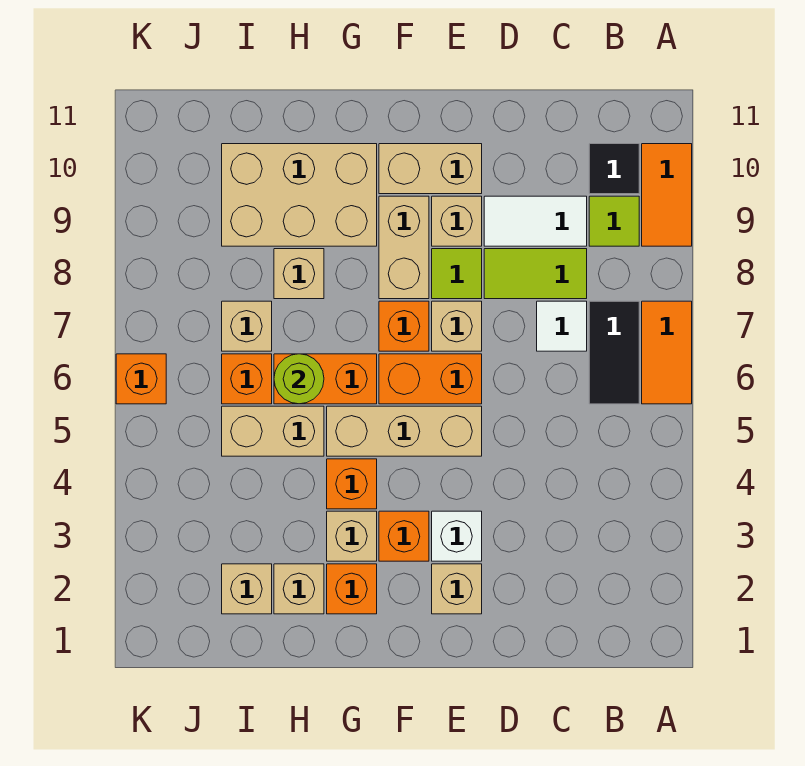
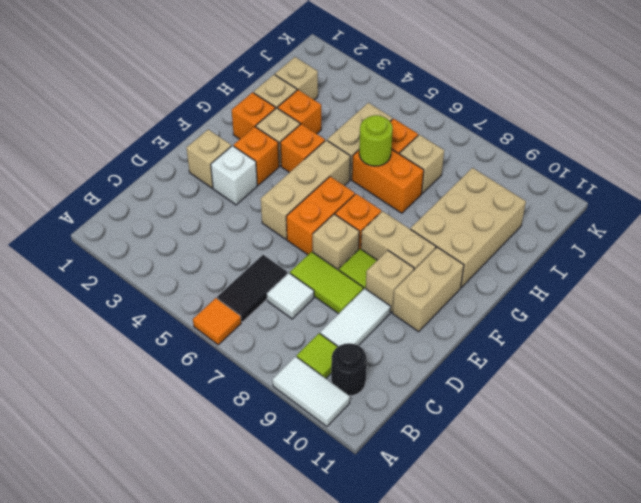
orange tile A6:A7 level 1 -> orange tile A6 level 1
orange tile A9:A10 level 1 -> white tile A9:A10 level 1
black tile B6:B7 level 1 -> black tile B6:C6 level 1
black tile B10 level 1 -> black round brick B10 level 1
lime tile C8:D8 level 1 -> lime tile D7:D8 level 1
orange brick G6:H6 level 1 -> orange brick H6:H7 level 1
tan brick H8 level 1 -> none
orange brick K6 level 1 -> orange brick H3 level 1

